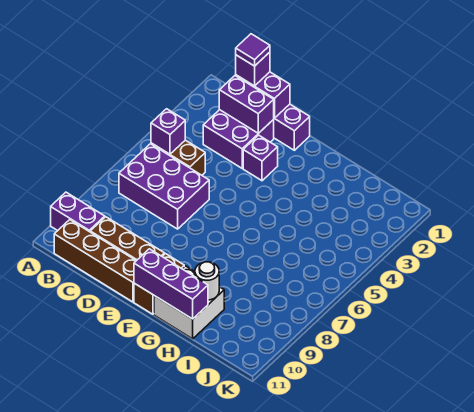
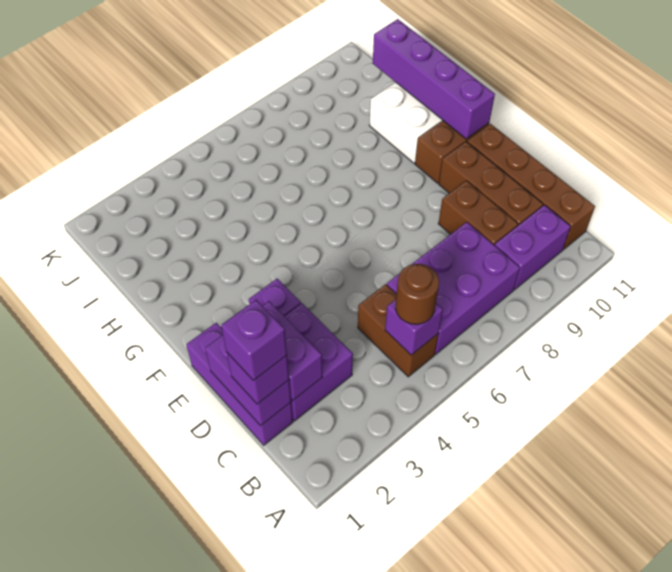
purple brick A10:B10 level 1 -> purple brick B9:B10 level 1
none -> brown round brick B5 level 3
purple brick B6:D7 level 1 -> purple brick B6:C8 level 1
purple tile C1 level 4 -> purple brick C1 level 4
none -> brown brick C9:D9 level 1
purple brick F11:H11 level 2 -> purple brick F11:I11 level 2
white round brick H10 level 2 -> none

